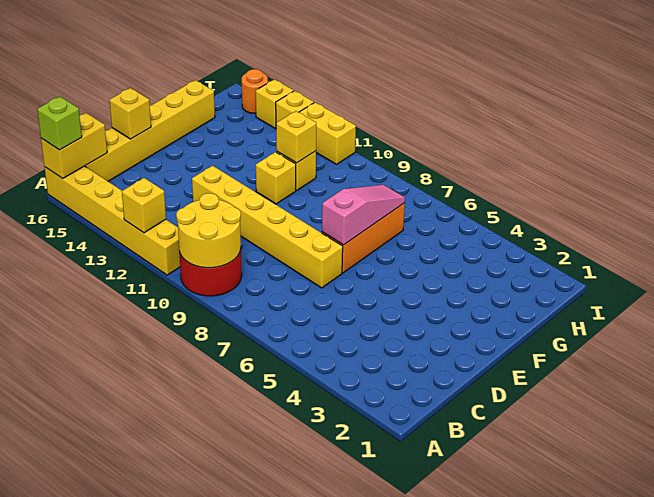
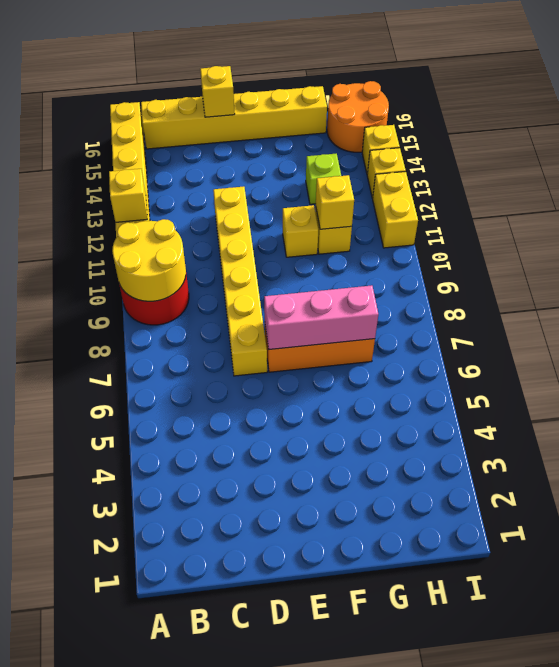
yellow brick A16:B16 level 2 -> none
lime brick A16 level 3 -> lime brick G13 level 1
pink slope E7:G7 level 2 top E -> pink brick E7:G7 level 2
orange round brick I15 level 1 -> orange round brick H15:I16 level 1

